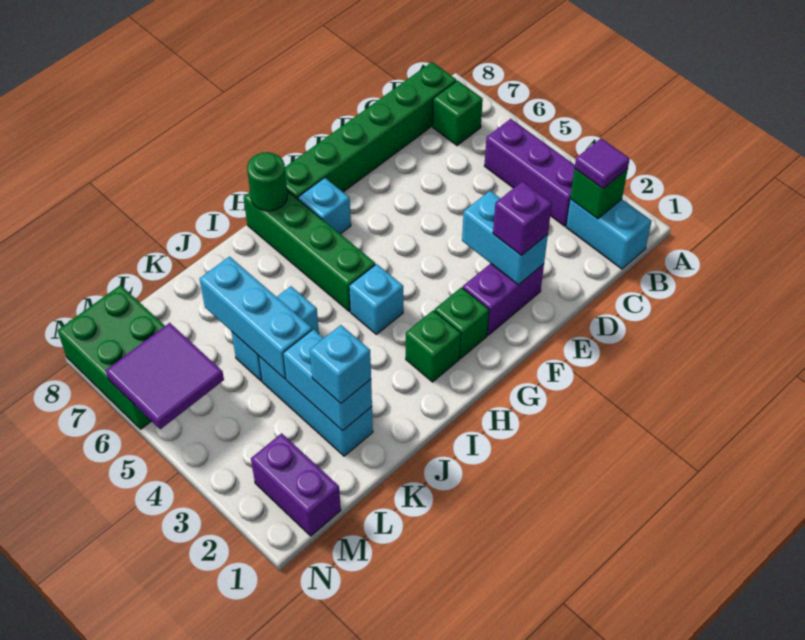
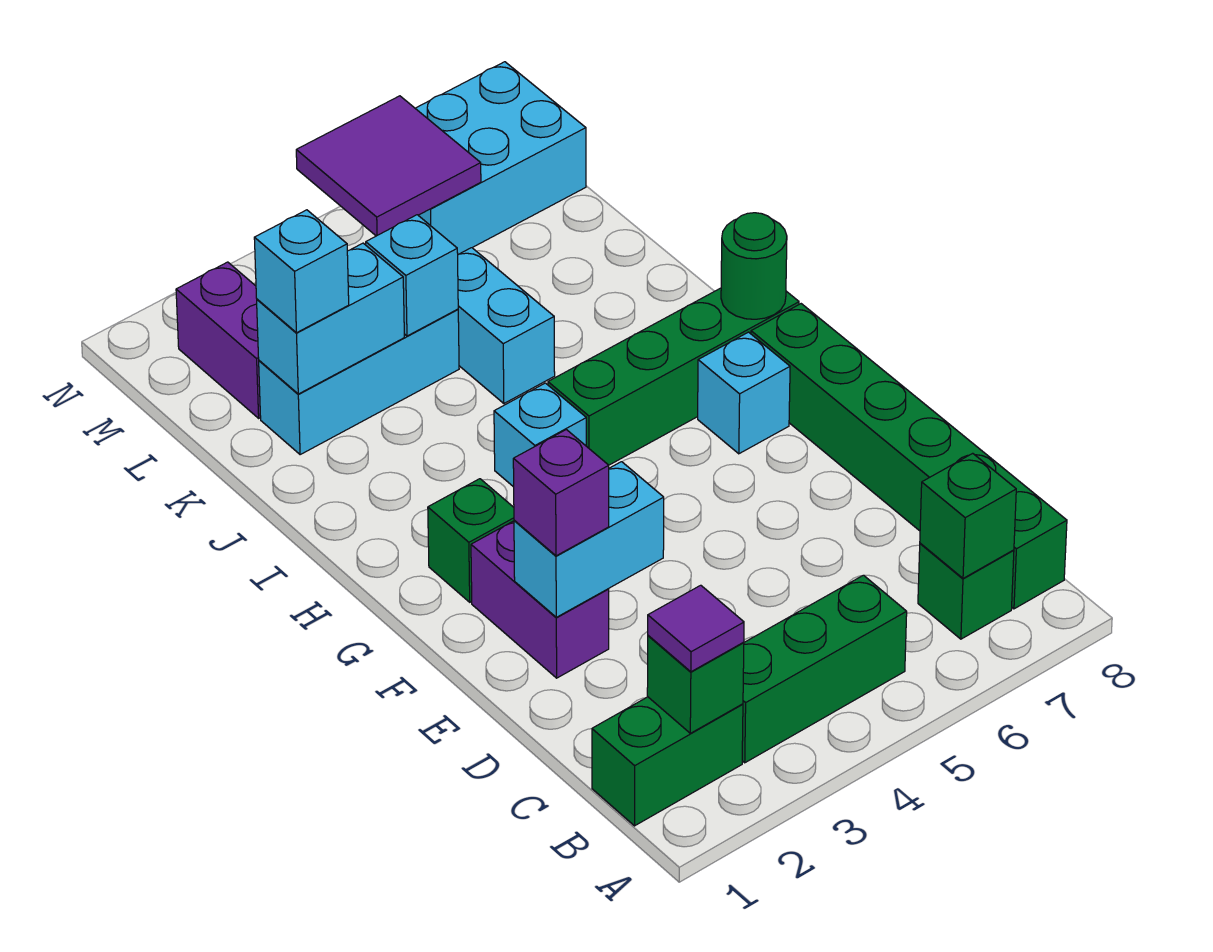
cyan brick B1:B2 level 1 -> green brick B1:B2 level 1
purple brick B3:B5 level 1 -> green brick B3:B5 level 1
green brick H2 level 1 -> green brick B7 level 2
cyan brick K4:K6 level 2 -> cyan brick K4 level 2
purple brick M1:M2 level 1 -> purple brick L2:M2 level 1
green brick M6:N8 level 1 -> cyan brick M6:N8 level 1

